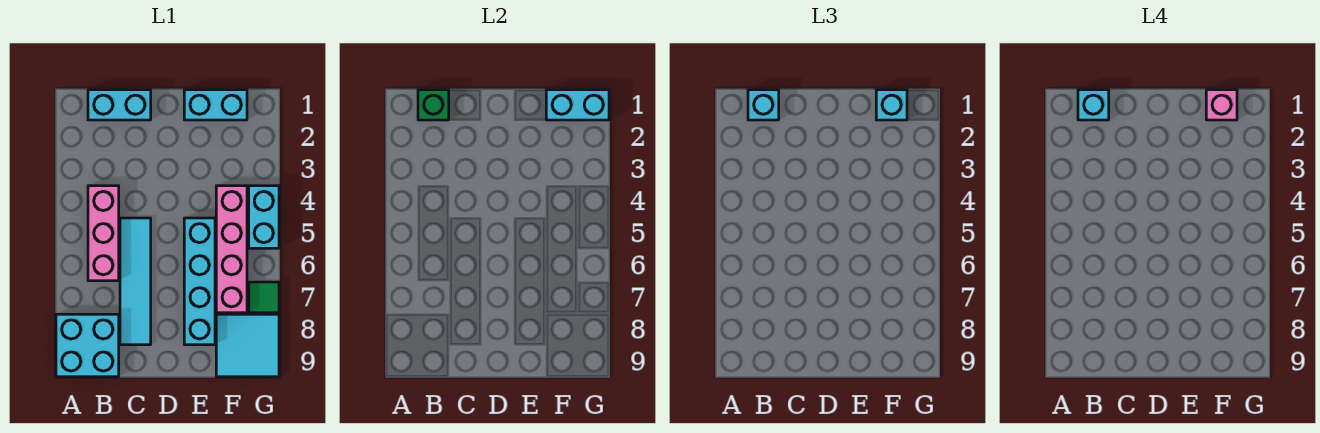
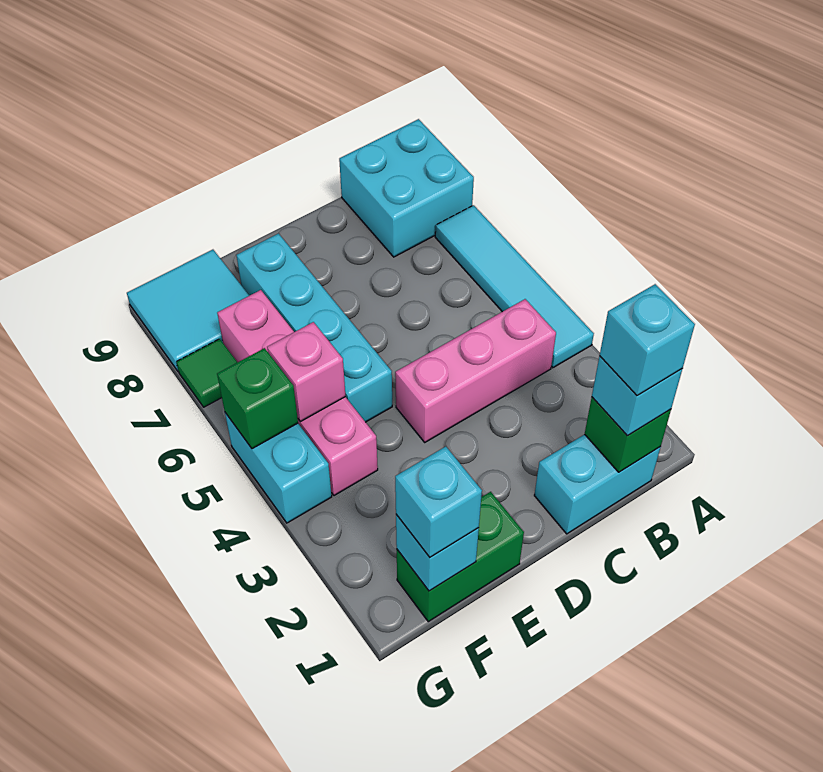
pink brick B4:B6 level 1 -> pink brick B4:D4 level 1
cyan tile C5:C8 level 1 -> cyan tile A4:A7 level 1
cyan brick E1:F1 level 1 -> green brick E1:F1 level 1
cyan brick F1:G1 level 2 -> cyan brick F1 level 2
pink brick F1 level 4 -> pink brick F5 level 2
none -> green brick G5 level 2

